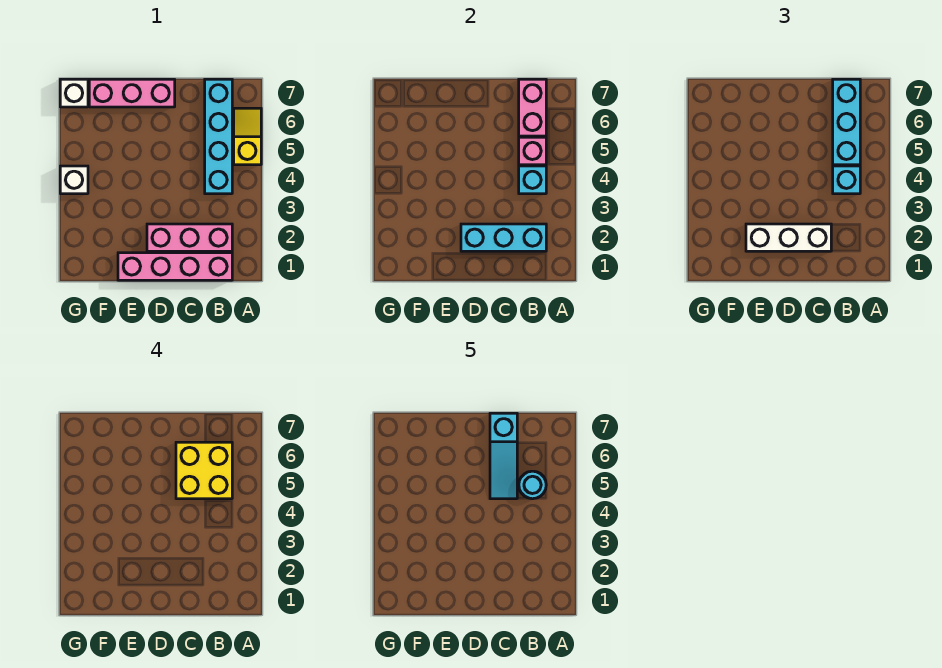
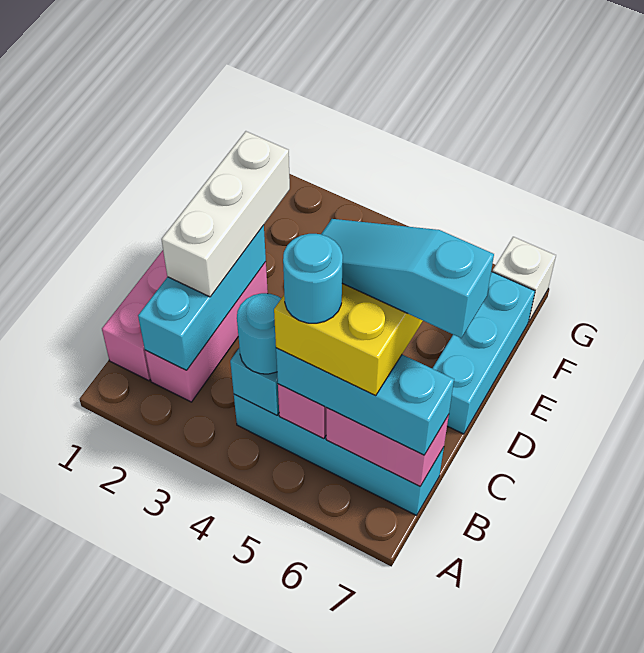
yellow slope A5:A6 level 1 top 5 -> none
cyan brick B4 level 3 -> cyan round brick B4 level 3
pink brick D7:F7 level 1 -> cyan brick D7:F7 level 1
white brick G4 level 1 -> none

